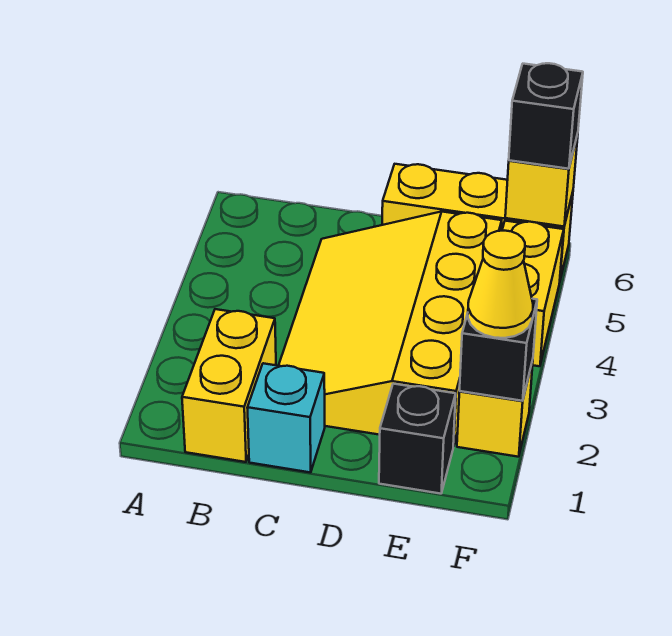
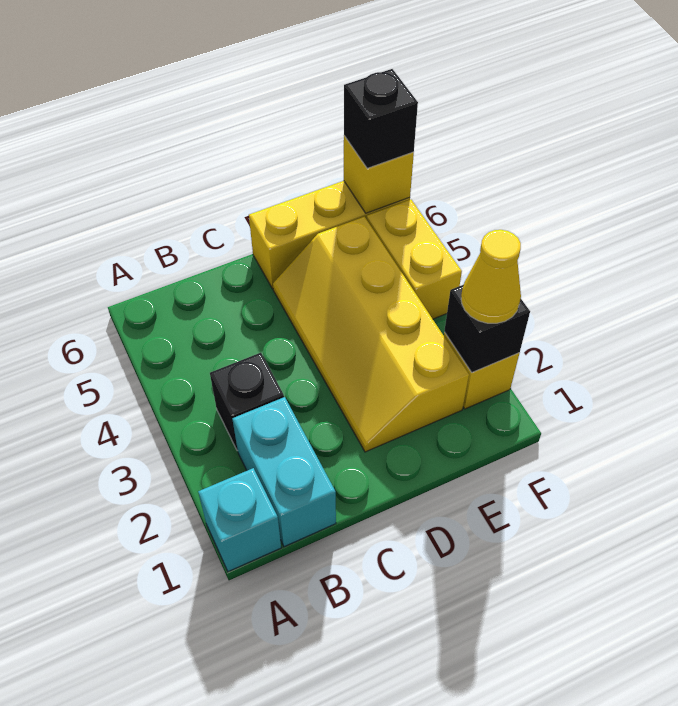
yellow brick B1:B2 level 1 -> cyan brick B1:B2 level 1
cyan brick C1 level 1 -> cyan brick A1 level 1
yellow slope C2:E5 level 1 top E -> yellow slope D2:E5 level 1 top E
black brick E1 level 1 -> black brick B3 level 1

